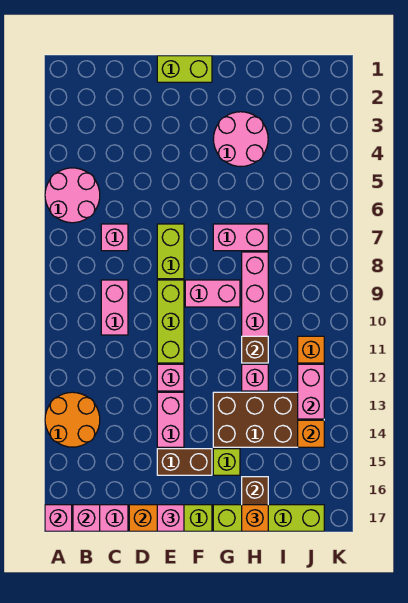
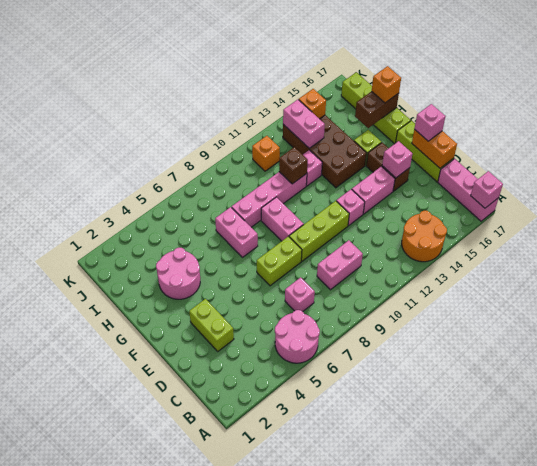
pink brick B17 level 2 -> pink brick E15 level 2
lime brick E1:F1 level 1 -> lime brick D3:E3 level 1
pink brick J12:J13 level 2 -> pink brick I13:J13 level 2

